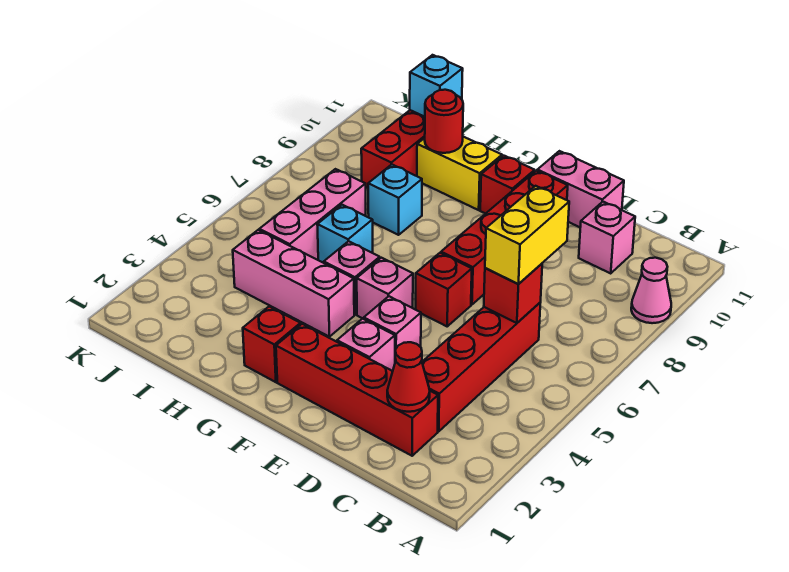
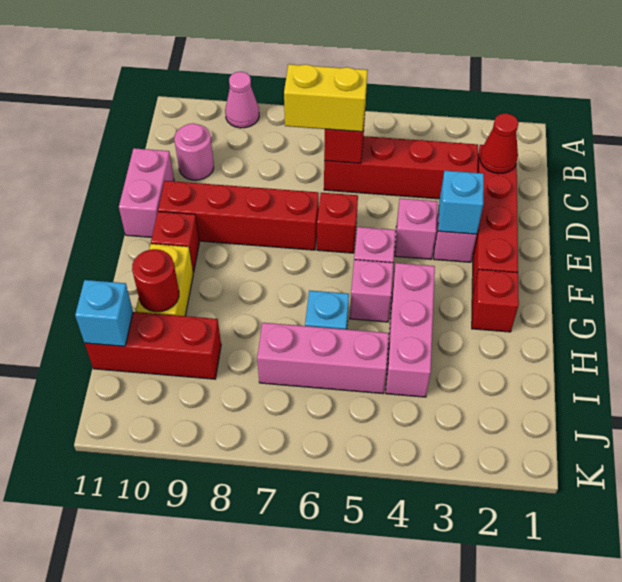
pink brick C10 level 1 -> pink round brick C10 level 1
cyan brick H8 level 1 -> cyan brick E3 level 2

